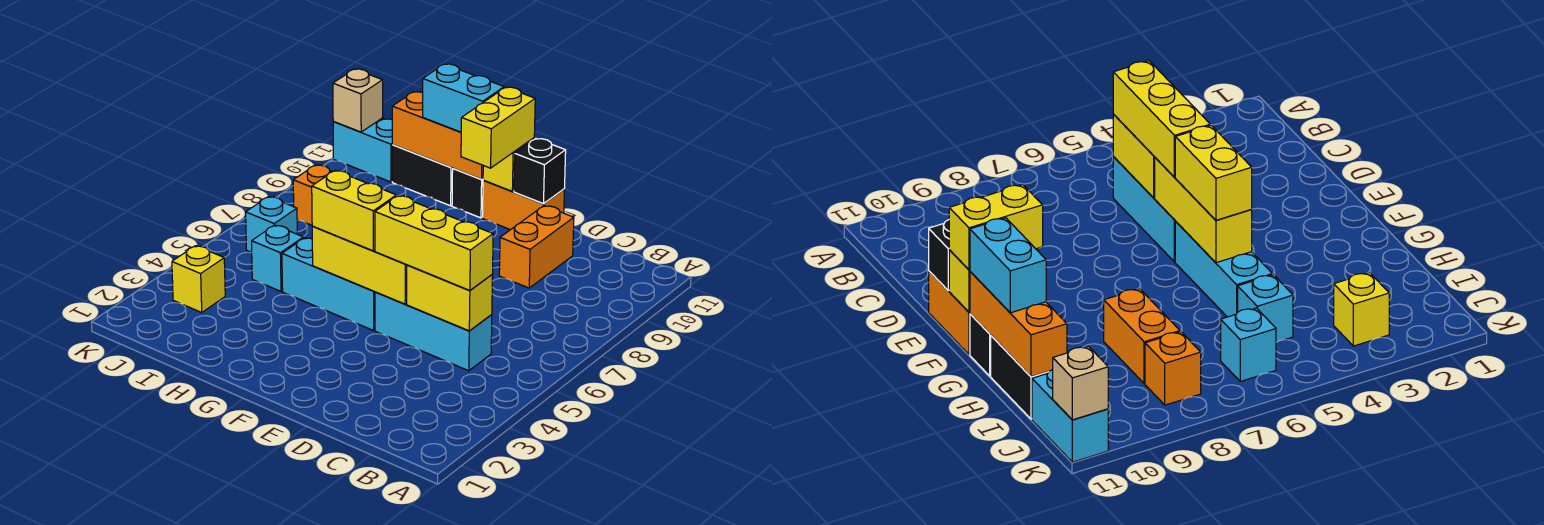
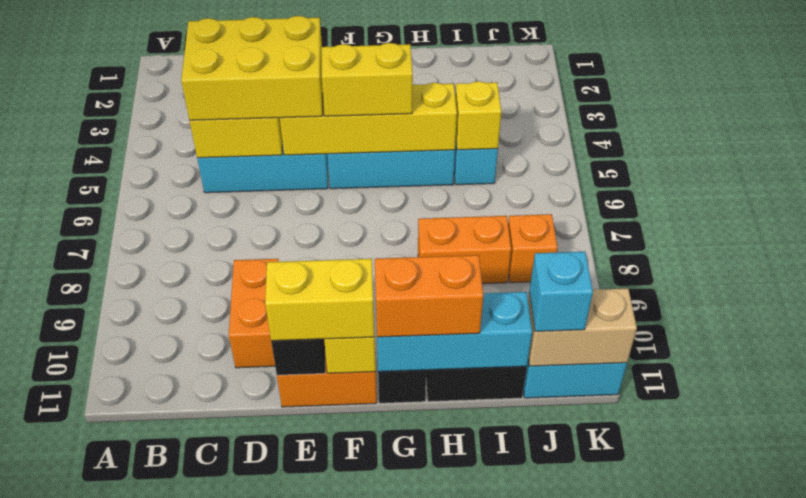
yellow brick C5:E5 level 3 -> yellow brick C4:E5 level 3
yellow brick E5:G5 level 2 -> yellow brick E5:H5 level 2
yellow brick F10:F11 level 3 -> yellow brick E11:F11 level 3
orange brick G11:I11 level 2 -> cyan brick G11:I11 level 2
cyan brick G11:H11 level 3 -> orange brick G11:H11 level 3
yellow brick J3 level 1 -> yellow brick I5 level 2
cyan brick J6 level 1 -> cyan brick J11 level 3
tan brick K11 level 2 -> tan brick J11:K11 level 2

